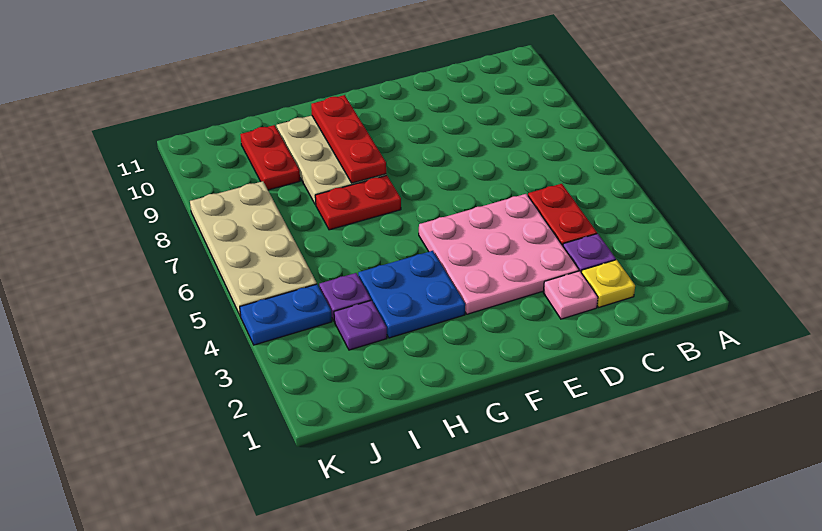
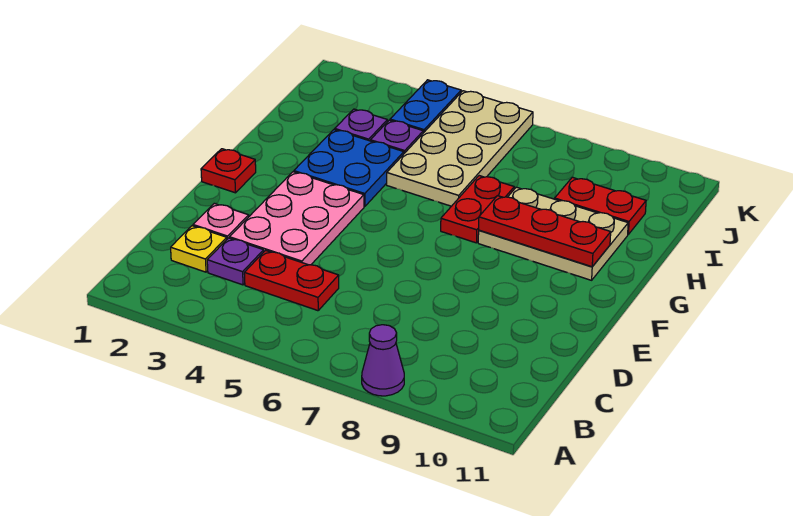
none -> purple cone A8 level 1
pink plate D3:F5 level 1 -> pink plate D3:F4 level 1
none -> red plate F1 level 1
tan plate J5:K8 level 1 -> tan plate H5:K6 level 1

